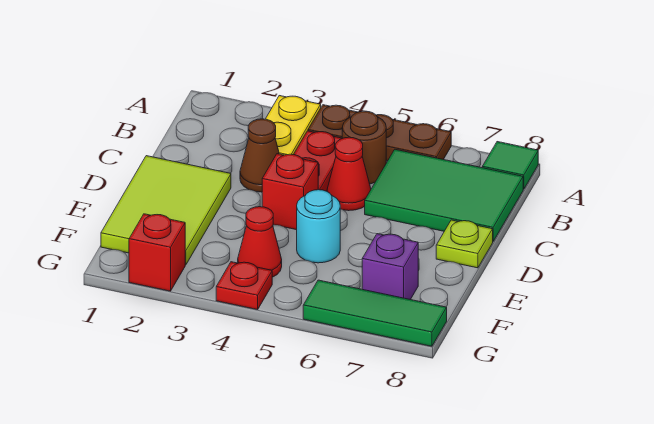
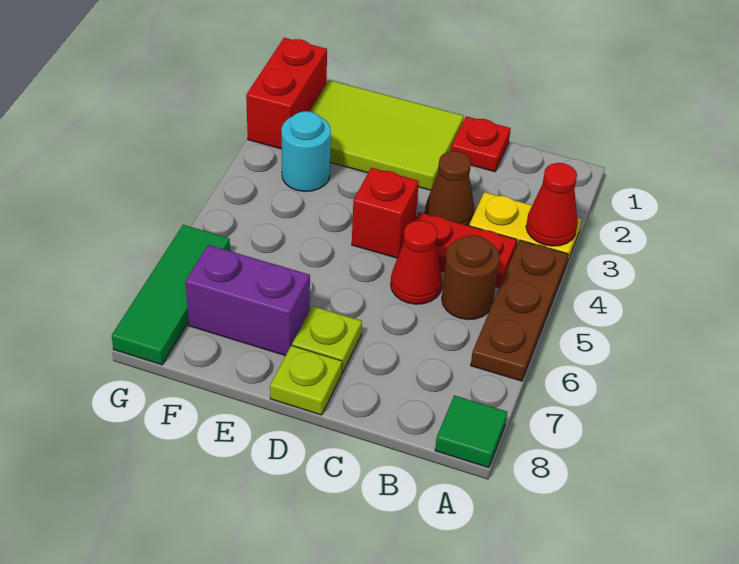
green tile B6:C8 level 1 -> none
none -> lime plate D7 level 1
cyan round brick E5 level 1 -> cyan round brick F3 level 1
red cone F4 level 1 -> red cone A3 level 2
purple brick F7 level 1 -> purple brick E7:F7 level 1
red brick G2 level 1 -> red brick G1:G2 level 1
red plate G4 level 1 -> red plate C1 level 1

